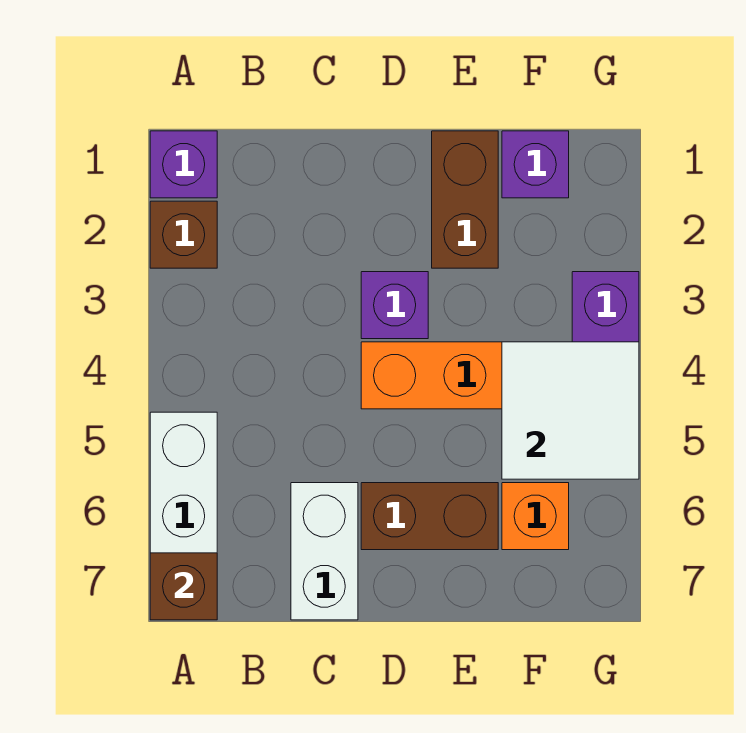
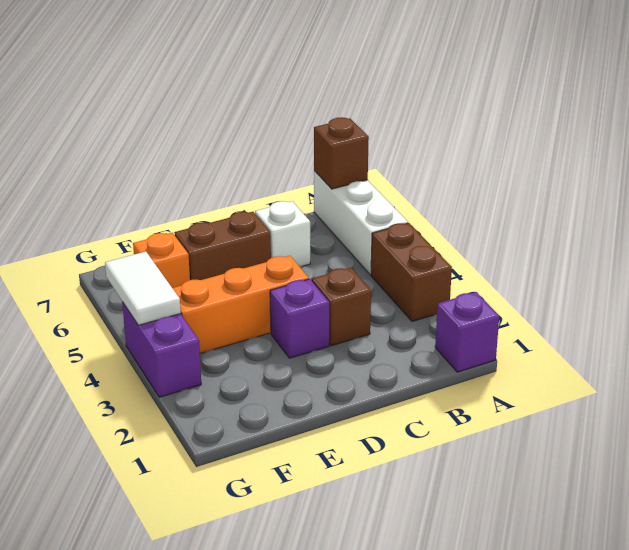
brown brick A2 level 1 -> brown brick C3 level 1
white brick C6:C7 level 1 -> white brick C6 level 1
brown brick E1:E2 level 1 -> brown brick A3:A4 level 1
purple brick F1 level 1 -> none
white tile F4:G5 level 2 -> white tile G4:G5 level 2

